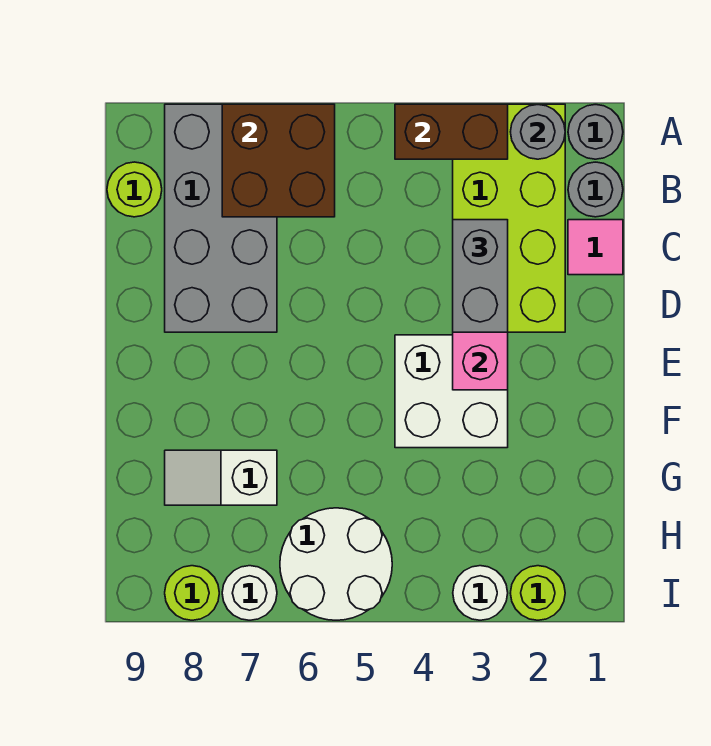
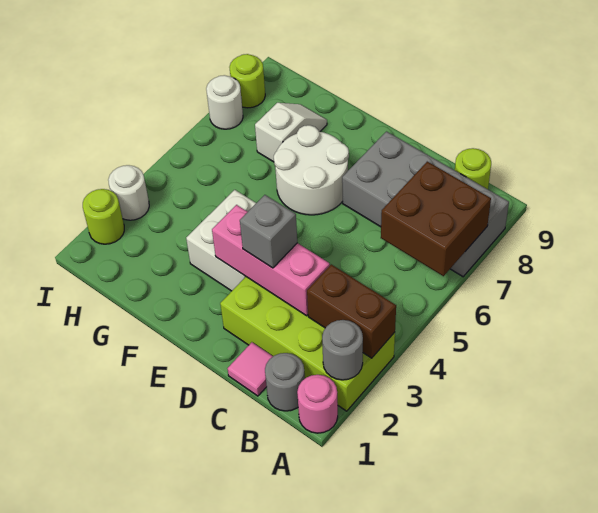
grey round brick A1 level 1 -> pink round brick A1 level 1
brown brick A3:A4 level 2 -> brown brick A3:B3 level 2
grey brick C3:D3 level 3 -> grey brick D3 level 3
white round brick H5:I6 level 1 -> white round brick E6:F7 level 1

